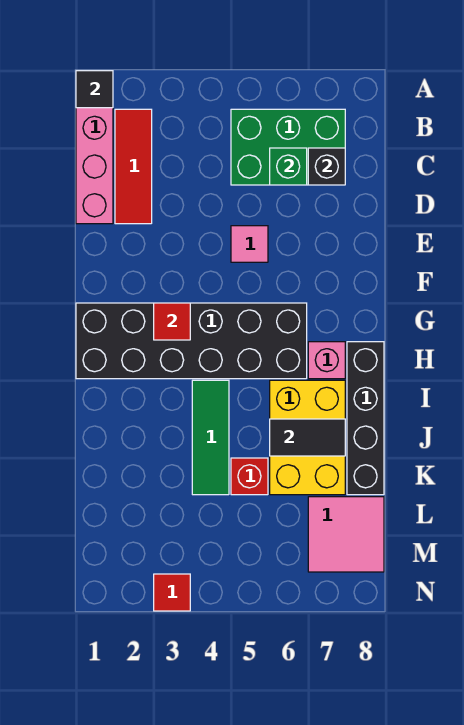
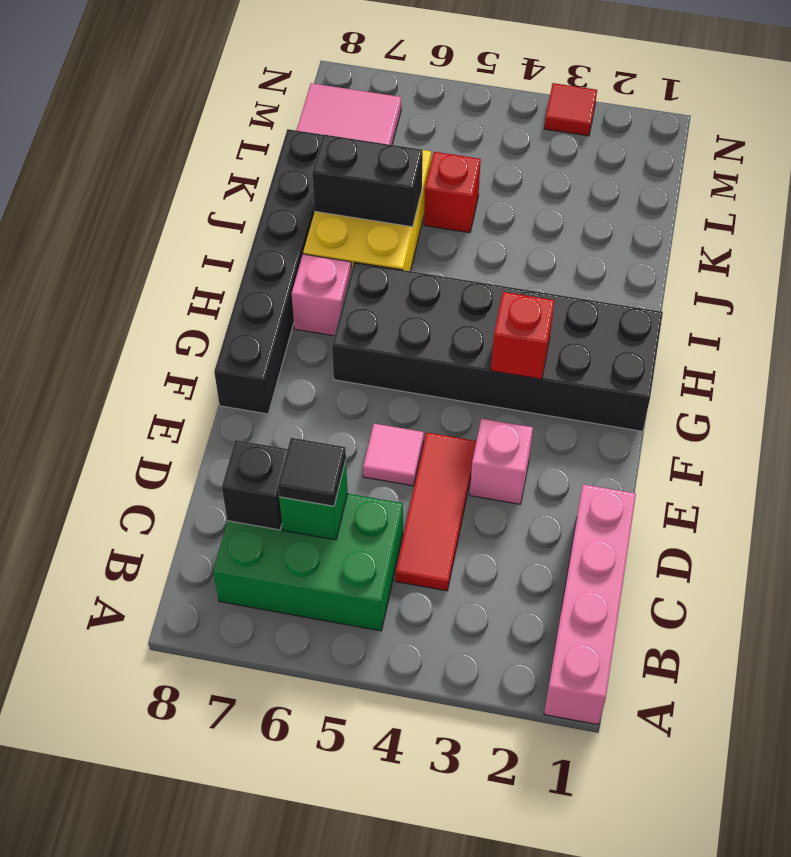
black tile A1 level 2 -> black tile C6 level 3
red tile B2:D2 level 1 -> red tile C4:E4 level 1
none -> pink brick E3 level 1
red tile G3 level 2 -> red brick G3 level 2
black brick H8:K8 level 1 -> black brick F8:K8 level 1
green tile I4:K4 level 1 -> none
black tile J6:J7 level 2 -> black brick J6:J7 level 2

